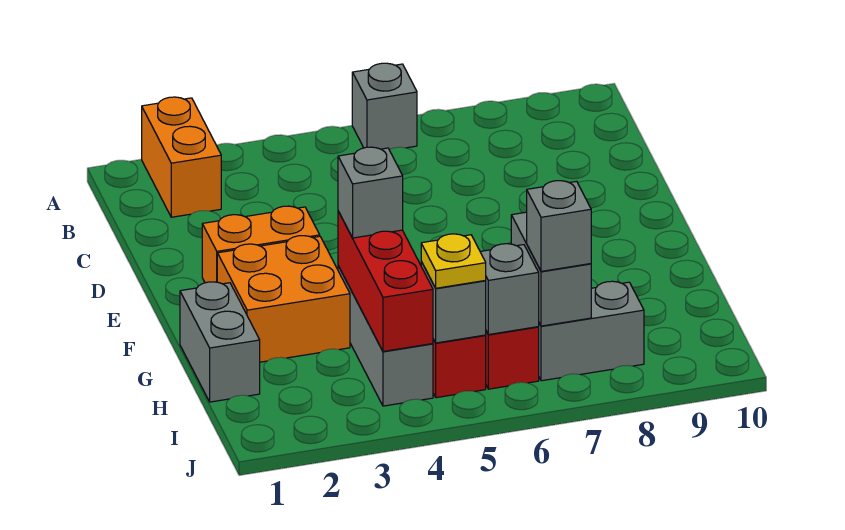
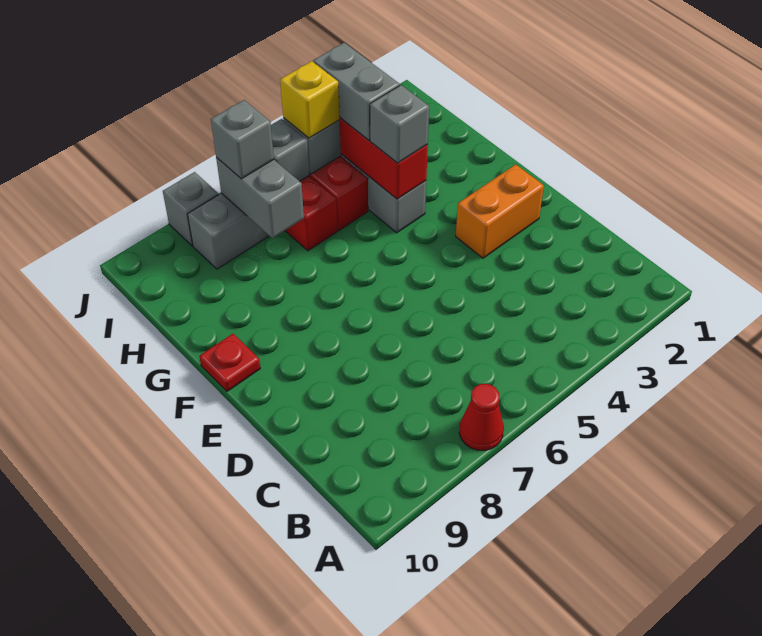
orange brick A2:B2 level 1 -> none
grey brick A6 level 1 -> grey brick J8 level 1
none -> red cone A7 level 1
orange brick F2:G3 level 1 -> none
none -> red plate F10 level 1
grey brick G1:H1 level 1 -> grey brick H4:I4 level 3
yellow plate I5 level 3 -> yellow brick I5 level 3

